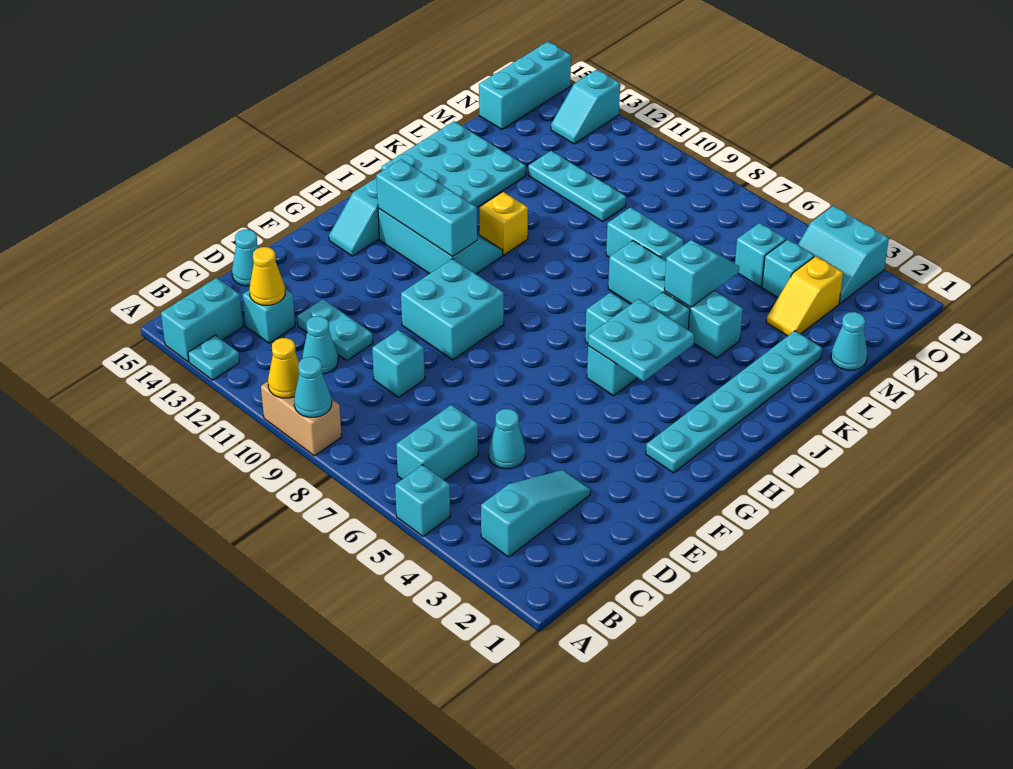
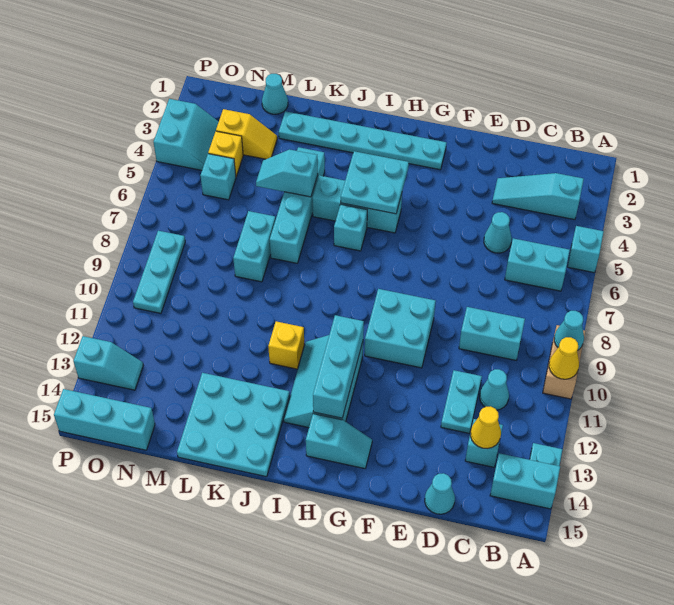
cyan brick D9 level 1 -> cyan brick C9:D9 level 1
cyan plate M10:M12 level 1 -> cyan plate O8:O10 level 1
cyan brick N4 level 1 -> yellow brick N4 level 1

